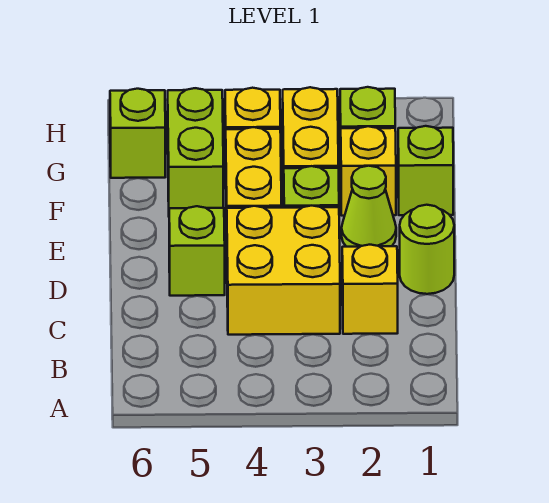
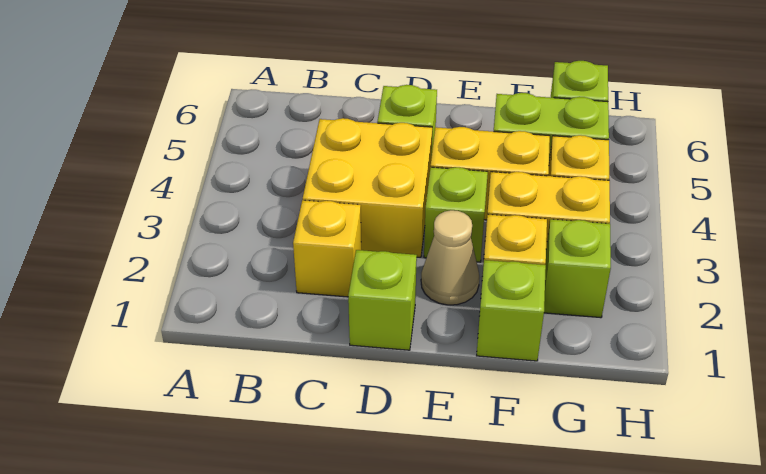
lime round brick D1 level 1 -> lime brick D1 level 1
lime cone E2 level 1 -> tan cone E2 level 1

